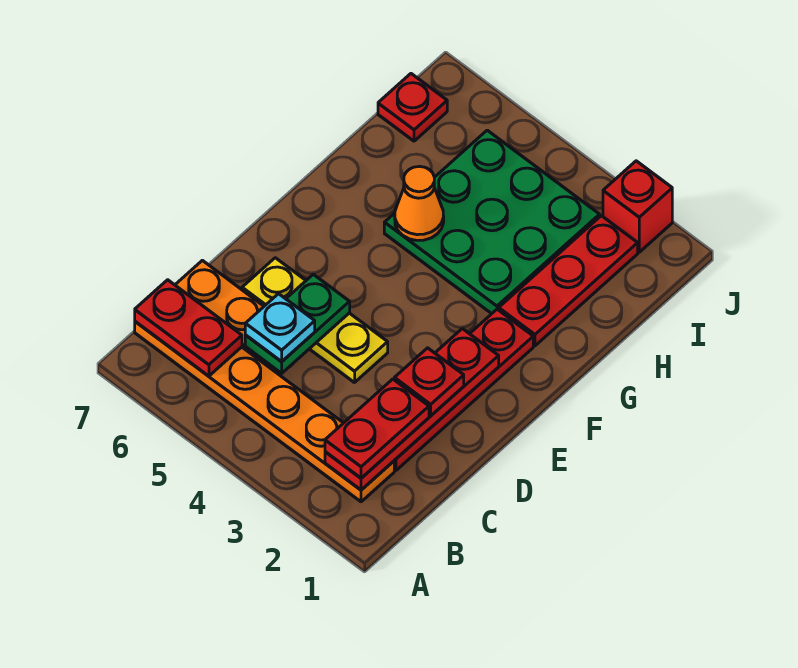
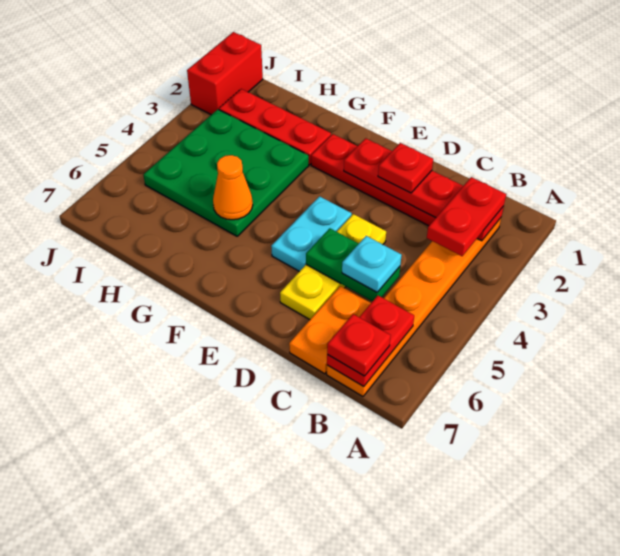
red plate B2:C2 level 3 -> red plate B2:B3 level 3
none -> cyan plate E4:E5 level 1
red plate I7 level 1 -> red plate B7 level 3
red brick J2 level 1 -> red brick J1:J2 level 1

